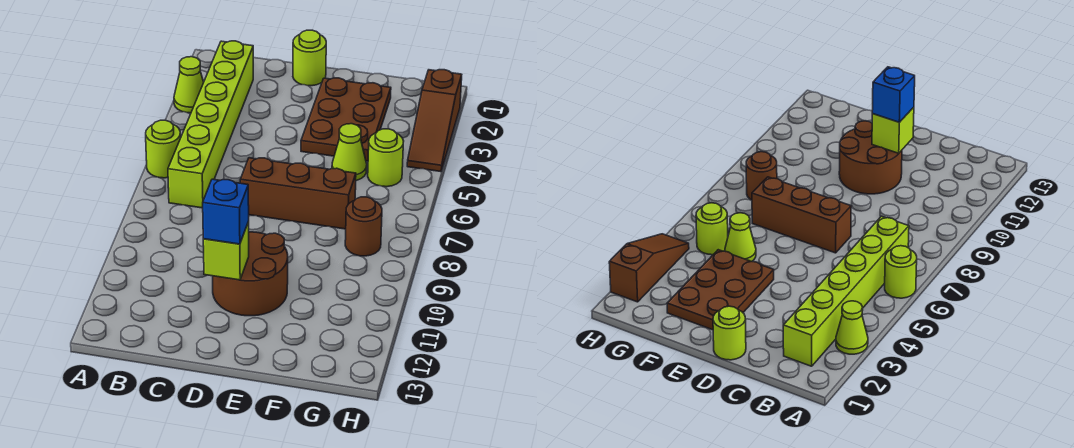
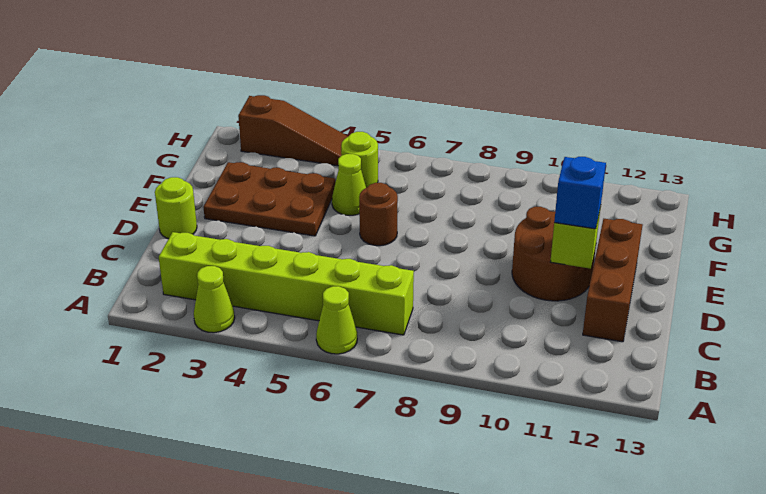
lime round brick A6 level 1 -> lime cone A6 level 1
brown brick D7:F7 level 1 -> brown brick C12:E12 level 1
brown round brick G8 level 1 -> brown round brick E6 level 1

